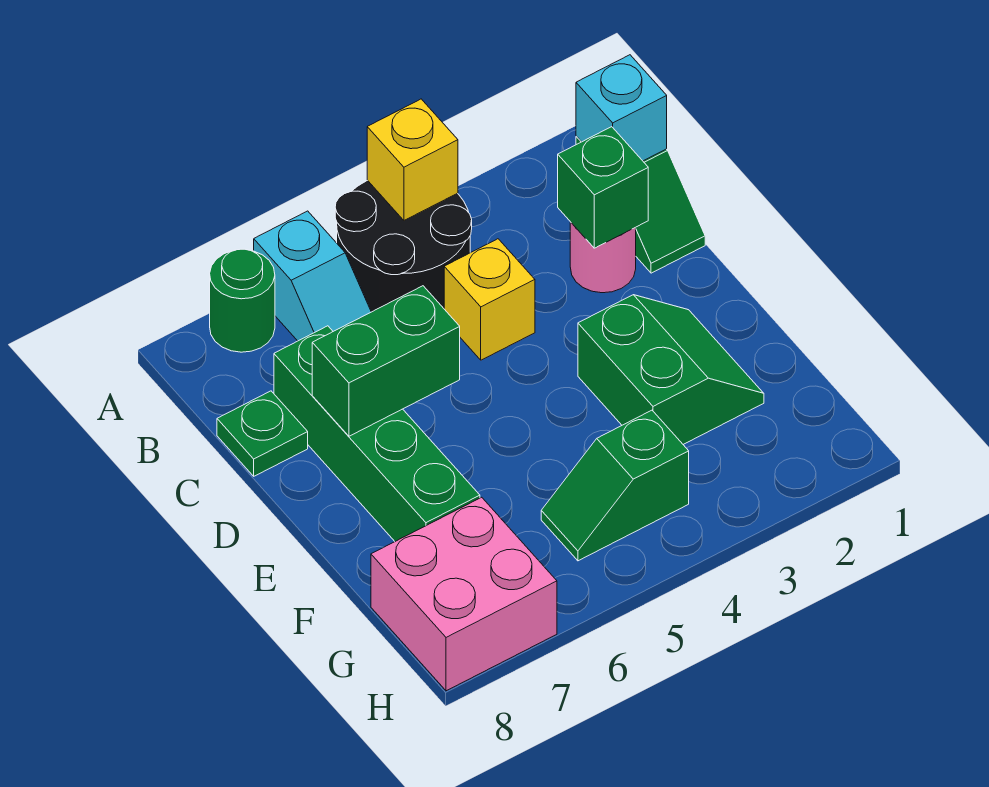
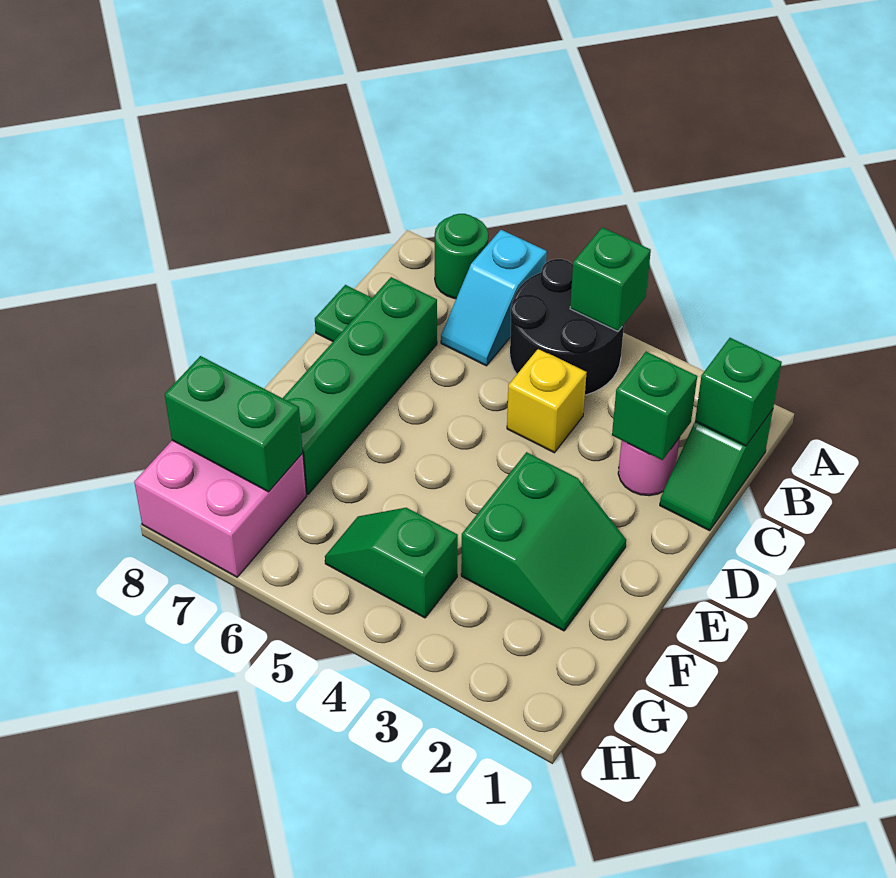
yellow brick A4 level 2 -> green brick A4 level 2
cyan brick B1 level 2 -> green brick B1 level 2
green brick D6:D7 level 2 -> green brick G7:G8 level 2

